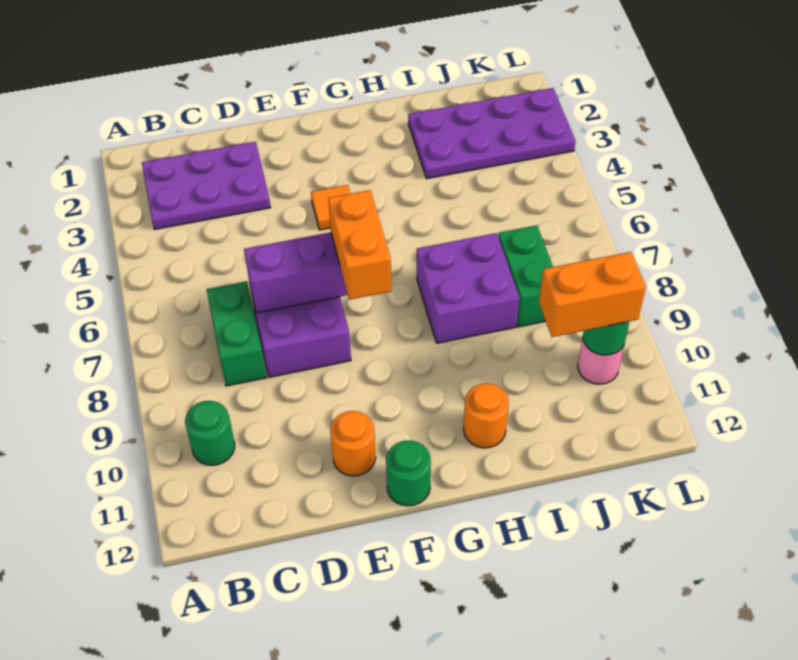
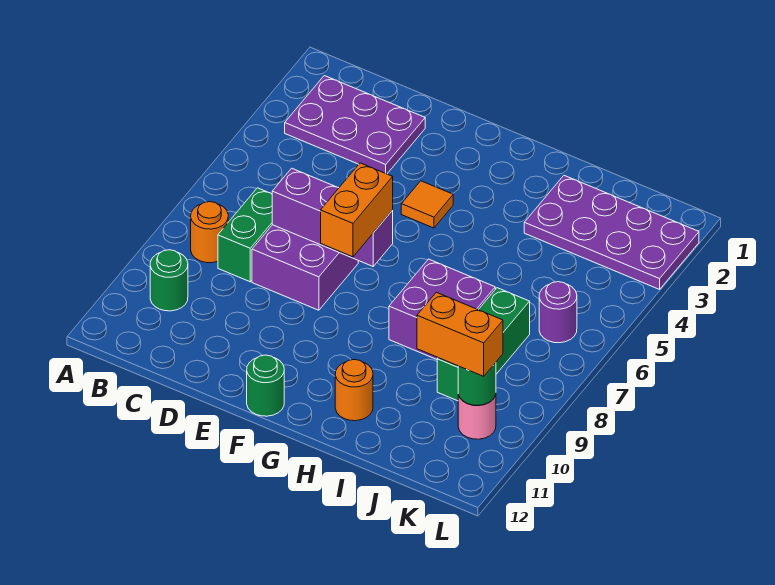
orange round brick E11 level 1 -> orange round brick B8 level 1
green brick J7:J8 level 1 -> green brick J7:J9 level 1
none -> purple round brick K6 level 1

